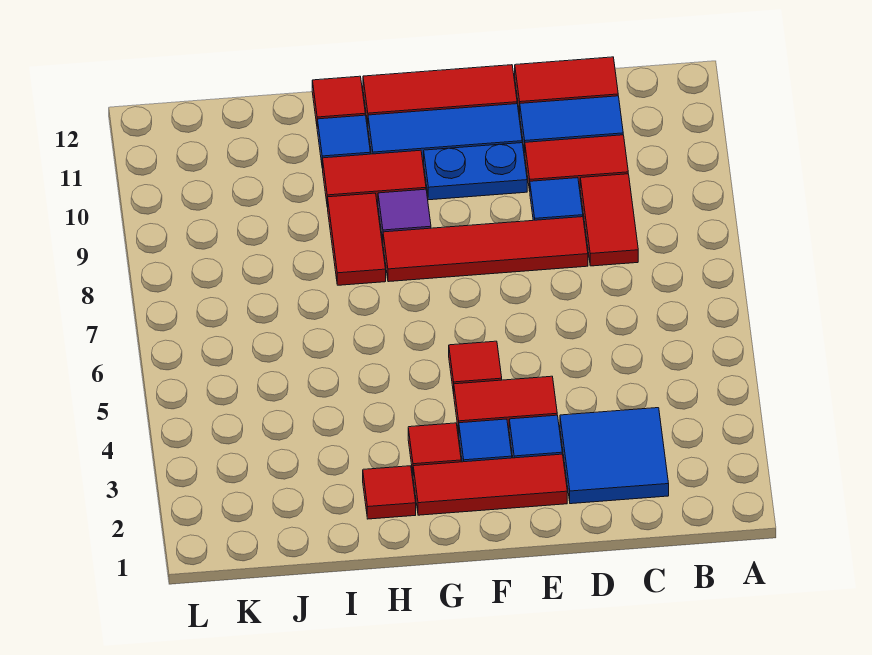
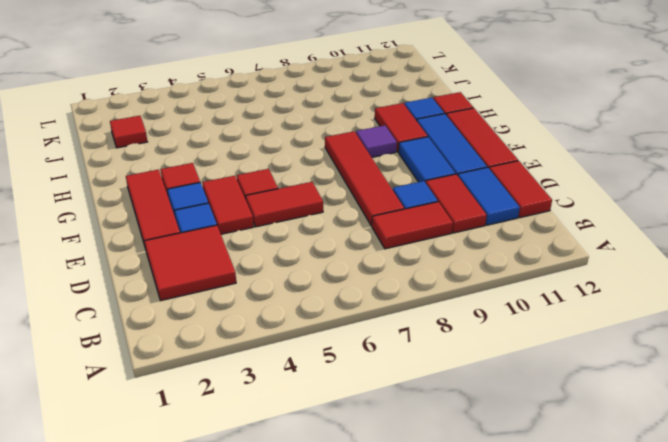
blue tile C2:D3 level 1 -> red tile C2:D3 level 1
blue plate E10:F10 level 1 -> blue tile E10:F10 level 1
red tile H2 level 1 -> red tile J2 level 1
red tile H8:H9 level 1 -> red tile E5:E6 level 1

